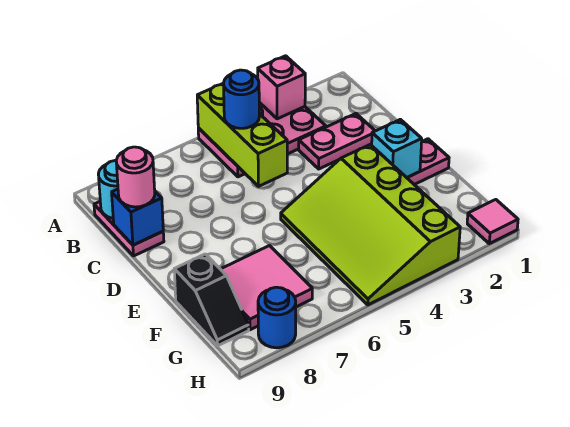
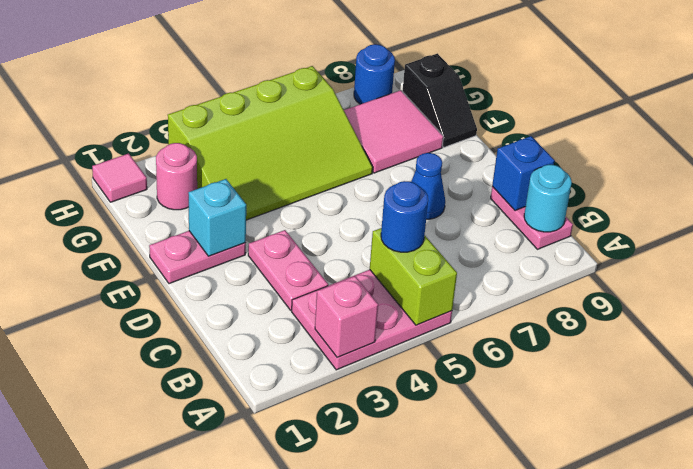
lime brick A5:C5 level 2 -> lime brick A5:B5 level 2
pink plate C2:C3 level 1 -> pink plate C3:D3 level 1
pink round brick C9 level 3 -> pink round brick G2 level 1
none -> blue cone D7 level 1
lime slope E3:H5 level 1 top 3 -> lime slope F3:H6 level 1 top H
black slope F9:G9 level 1 top F -> black slope F9:G9 level 1 top G

